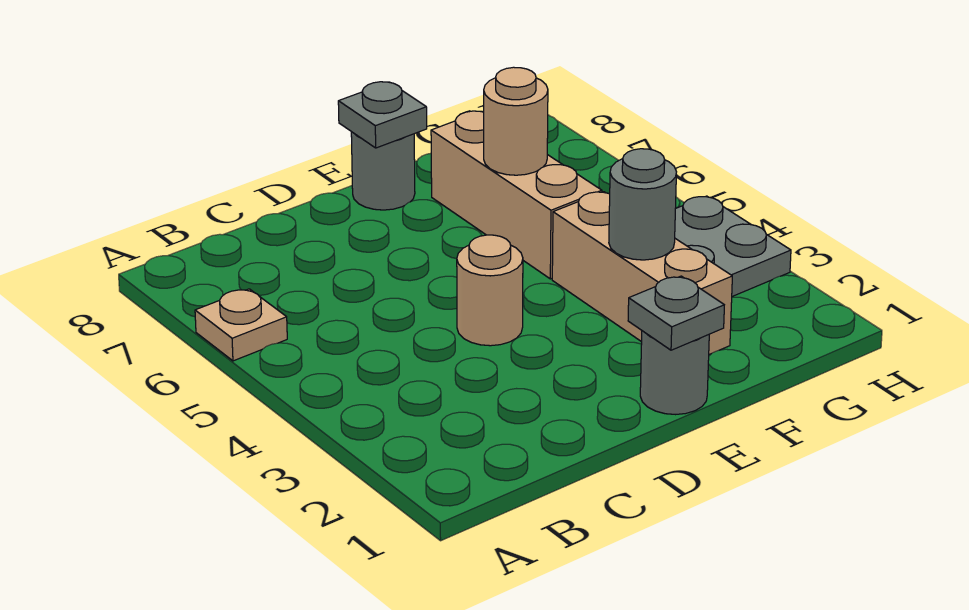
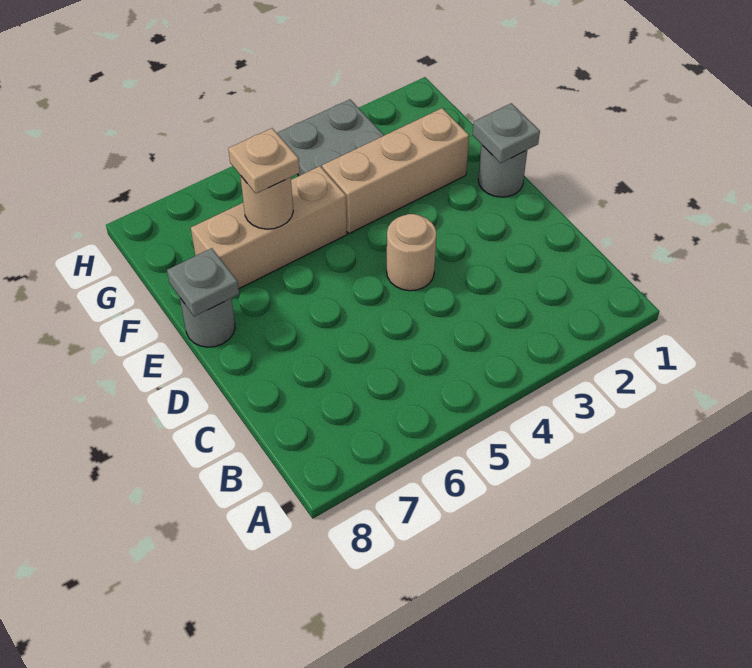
tan plate A6 level 1 -> tan plate F6 level 3
grey round brick F3 level 2 -> none

